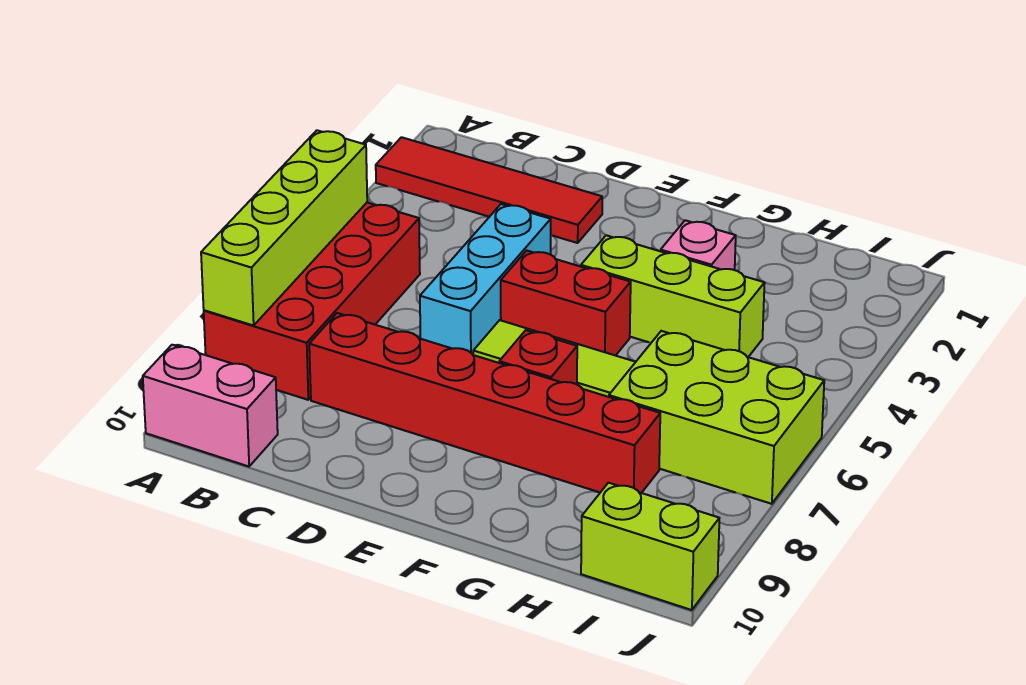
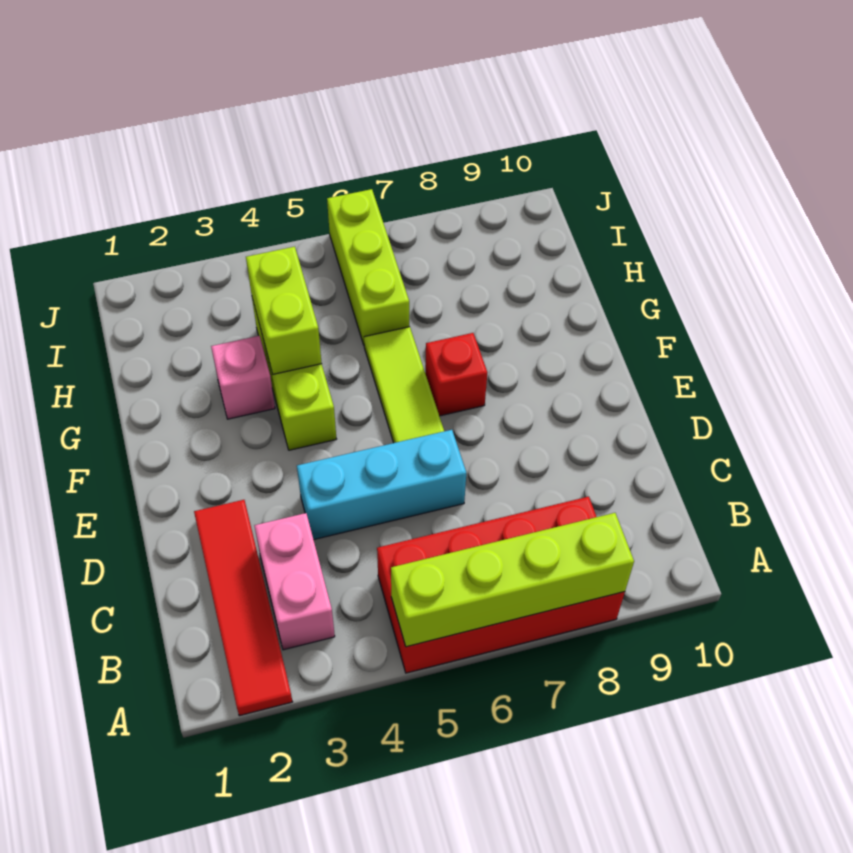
pink brick A10:B10 level 1 -> pink brick B3:C3 level 1
red brick C8:H8 level 1 -> none
red brick E5:F5 level 1 -> none
lime brick H6:J7 level 1 -> lime brick H6:J6 level 1
lime brick I10:J10 level 1 -> lime brick G4:H4 level 2

